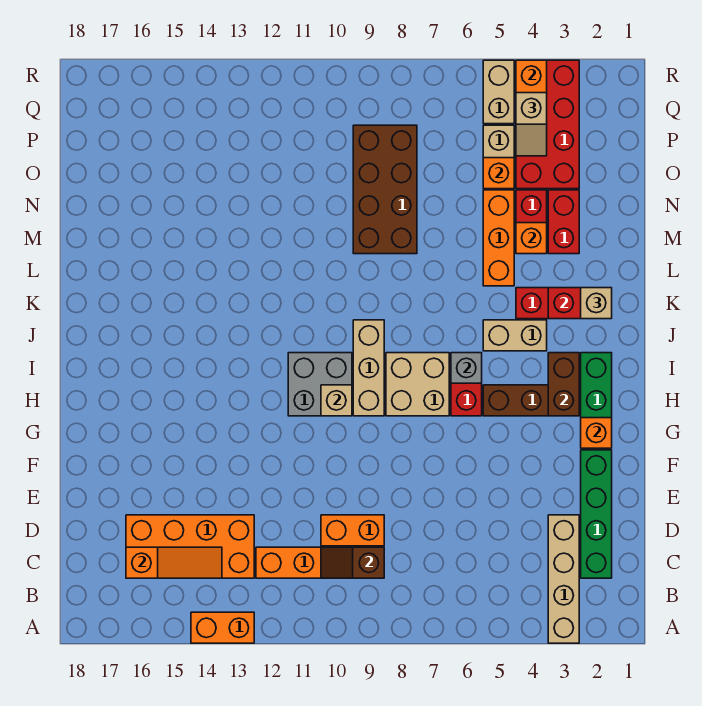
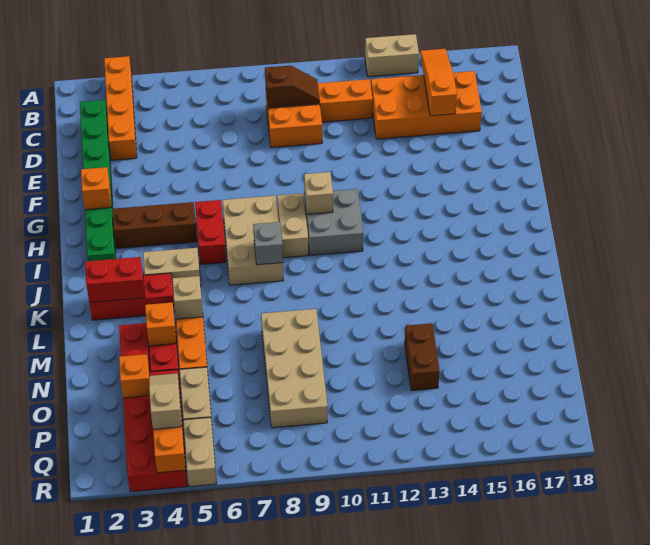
tan brick A3:D3 level 1 -> orange brick A3:D3 level 1
orange brick A13:A14 level 1 -> tan brick A13:A14 level 1
orange slope C14:C16 level 2 top 16 -> orange slope B15:D15 level 2 top D
brown brick H3:I3 level 2 -> brown brick N13:O13 level 1
tan brick H7:I8 level 1 -> tan brick H7:J8 level 1
tan brick H9:J9 level 1 -> tan brick H9:I9 level 1
grey brick I6 level 2 -> grey brick J8 level 2
tan brick K2 level 3 -> tan brick L5 level 2
brown brick M8:P9 level 1 -> tan brick M8:P9 level 1
orange brick O5 level 2 -> orange brick O3 level 2

